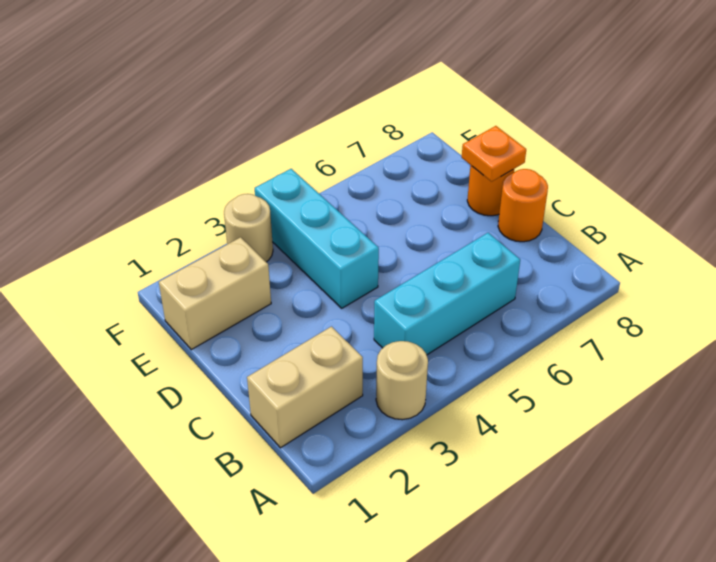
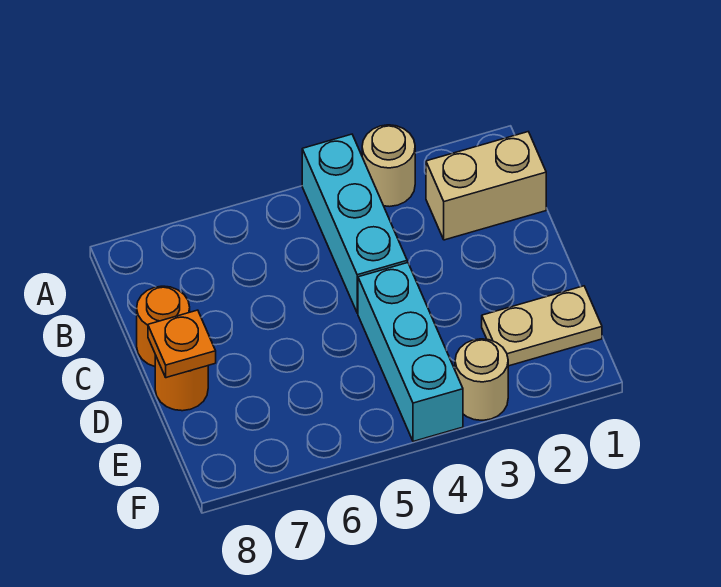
cyan brick B4:B6 level 1 -> cyan brick A4:C4 level 1
tan brick E1:E2 level 1 -> tan plate E1:E2 level 1

